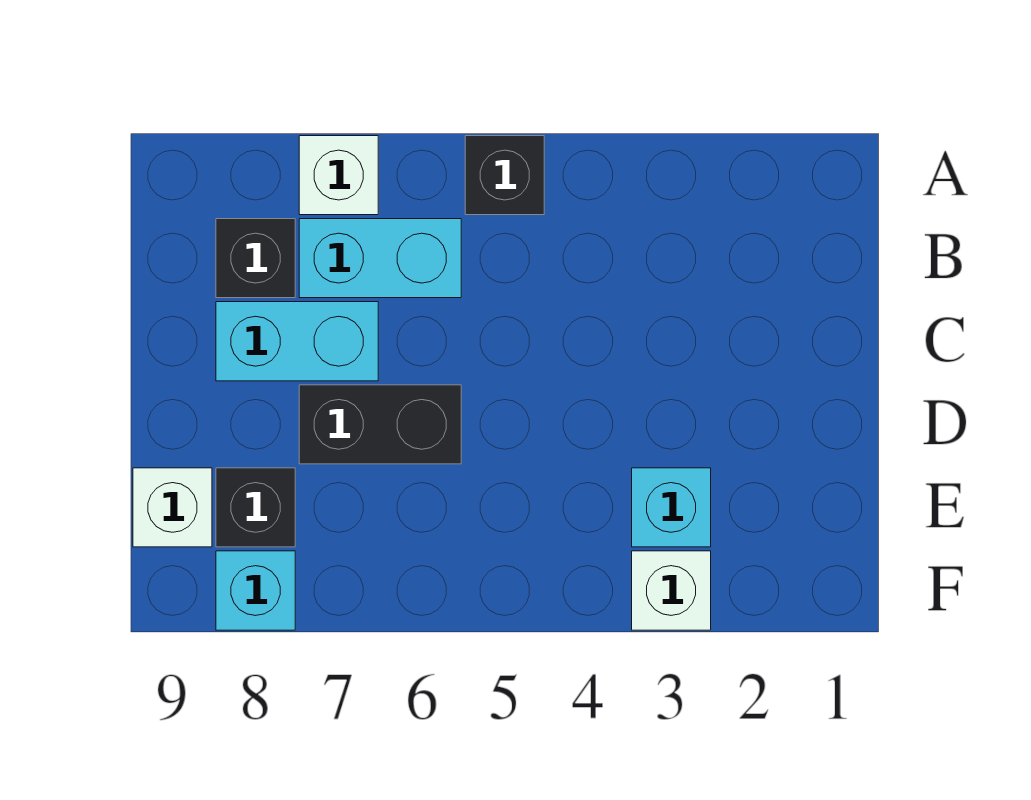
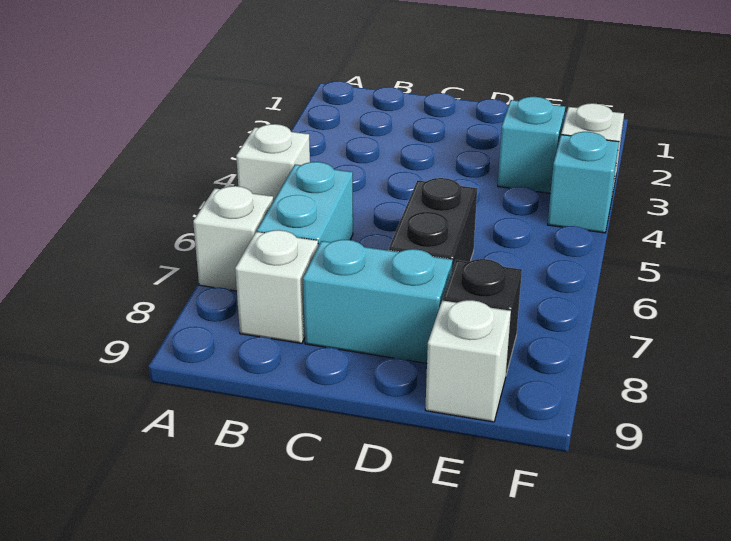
black brick A5 level 1 -> white brick A5 level 1
black brick B8 level 1 -> white brick B8 level 1
cyan brick C7:C8 level 1 -> cyan brick C8:D8 level 1
cyan brick F8 level 1 -> cyan brick F4 level 1

